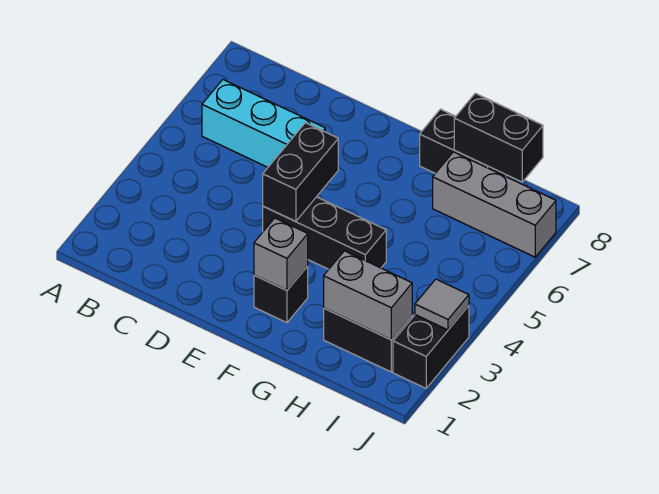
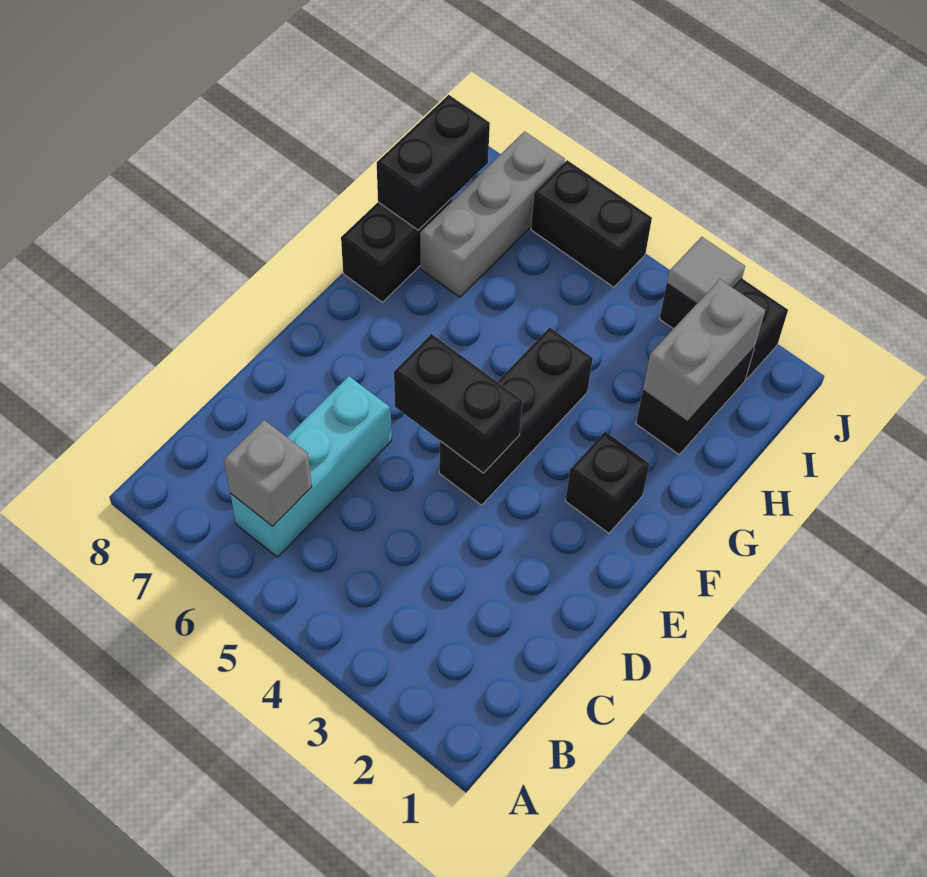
grey brick F2 level 2 -> grey brick B6 level 2
none -> black brick J5:J6 level 1

